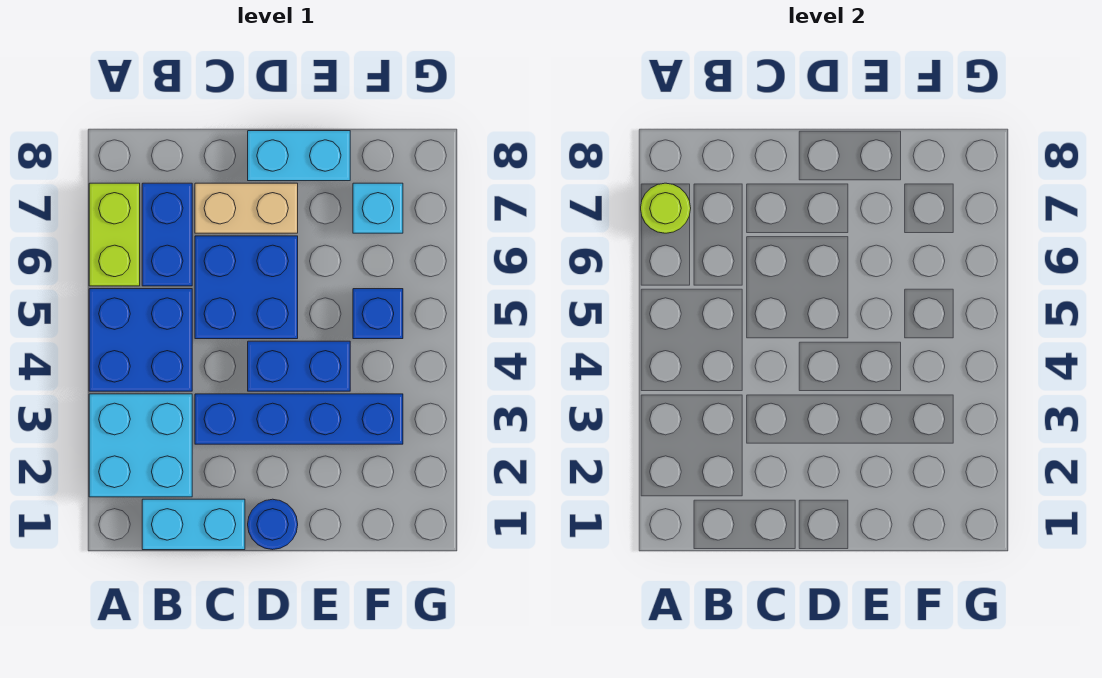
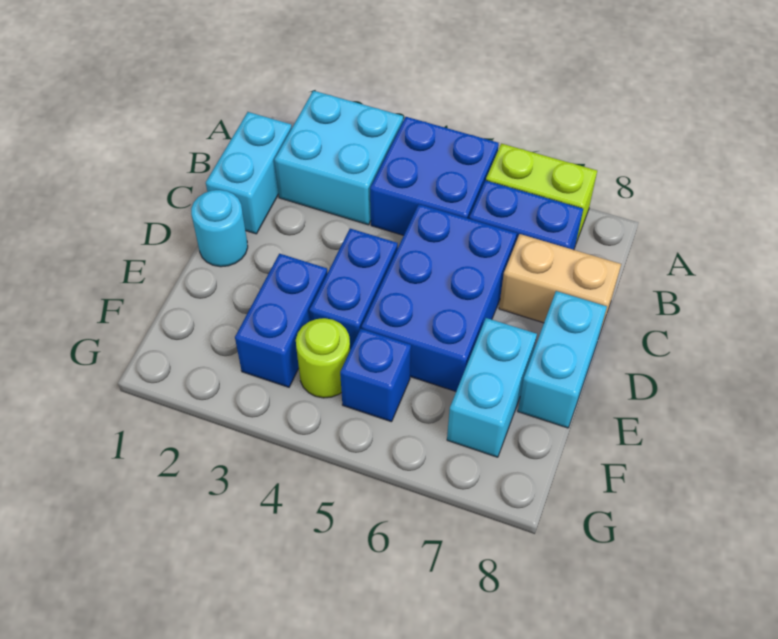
lime round brick A7 level 2 -> lime round brick F4 level 1
blue brick C3:F3 level 1 -> blue brick E3:F3 level 1
blue brick C5:D6 level 1 -> blue brick C5:E6 level 1
tan brick C7:D7 level 1 -> tan brick C7:C8 level 1
blue round brick D1 level 1 -> cyan round brick D1 level 1
cyan brick F7 level 1 -> cyan brick E7:F7 level 1

